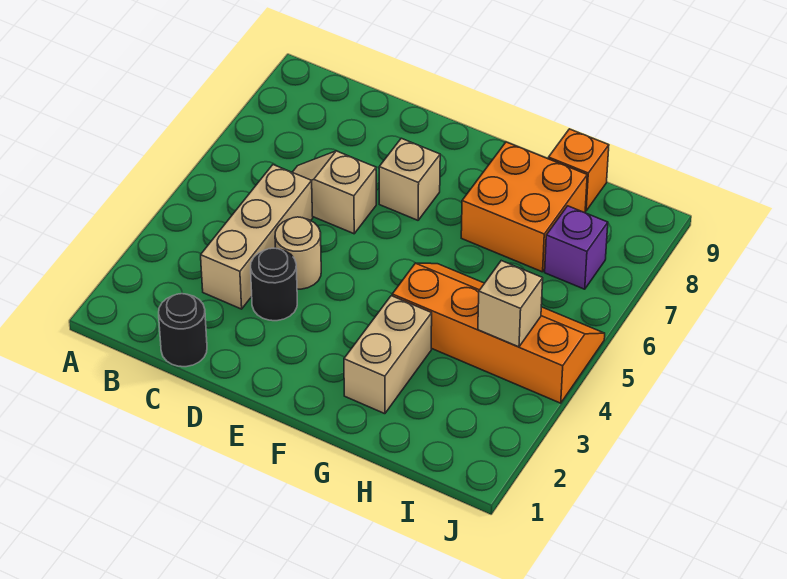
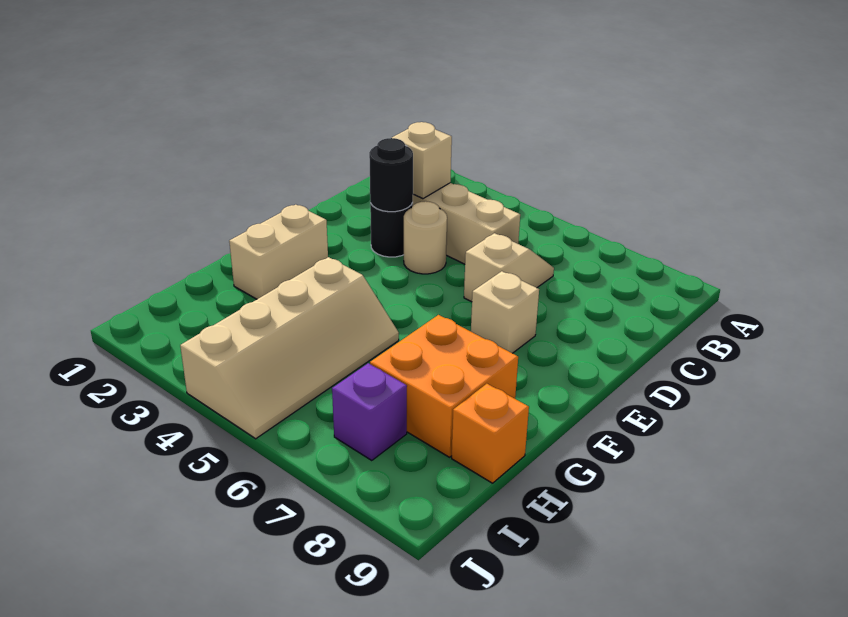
black round brick C1 level 1 -> black round brick D3 level 2
tan brick G2:G3 level 1 -> tan brick F2:G2 level 1
orange slope G4:J5 level 1 top 4 -> tan slope G4:J5 level 1 top 4
tan brick I4 level 2 -> tan brick C3 level 2

